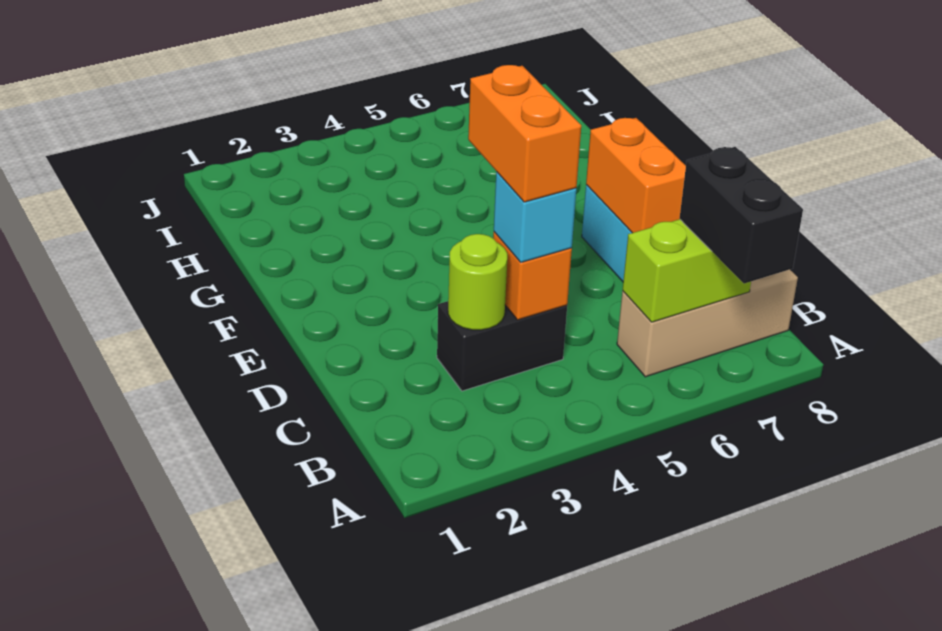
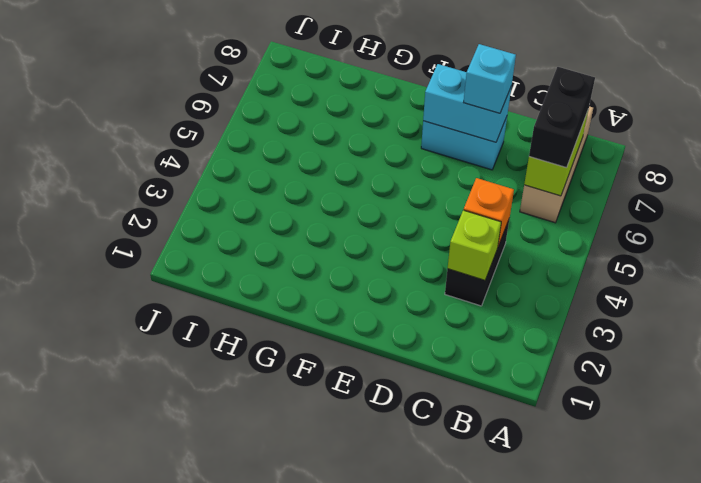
black brick A7:B7 level 3 -> black brick B6:B7 level 3
lime round brick C3 level 2 -> lime brick C3 level 2
cyan brick C4 level 3 -> cyan brick D7 level 3
orange brick C4:D4 level 4 -> none
orange brick D7:E7 level 2 -> cyan brick D7:E7 level 2

